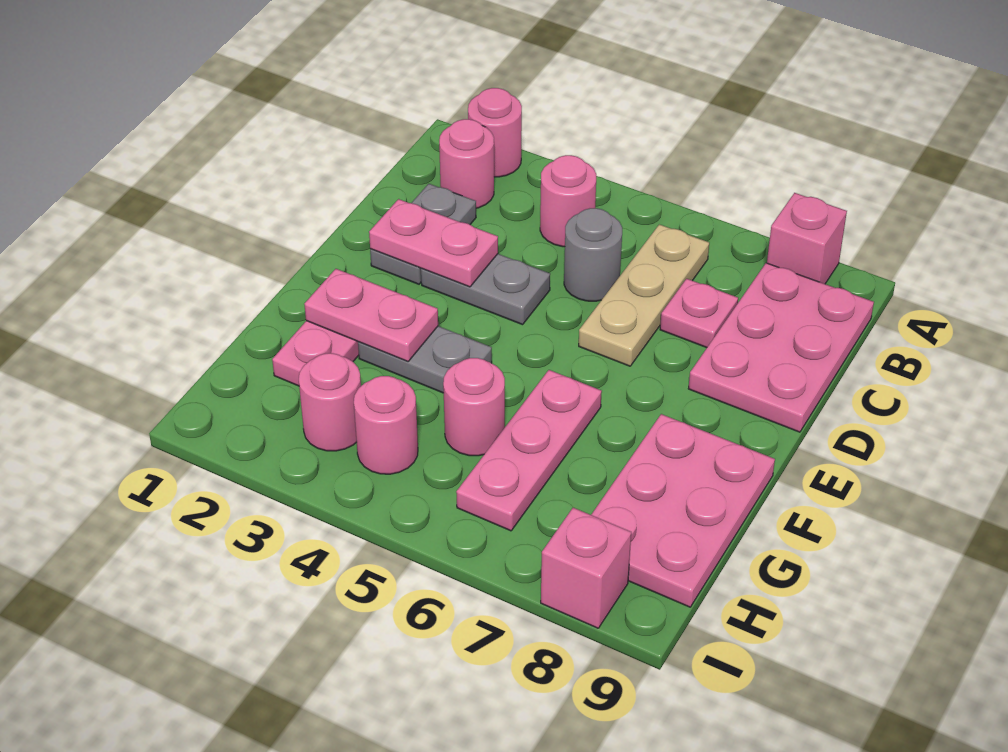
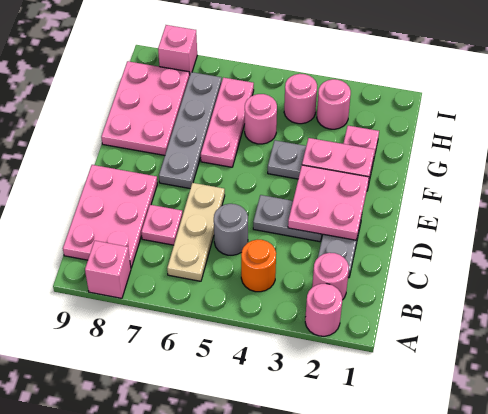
pink round brick B4 level 1 -> orange round brick B4 level 1
pink plate D2:D3 level 2 -> pink plate D2:E3 level 2
none -> grey plate E7:H7 level 1

